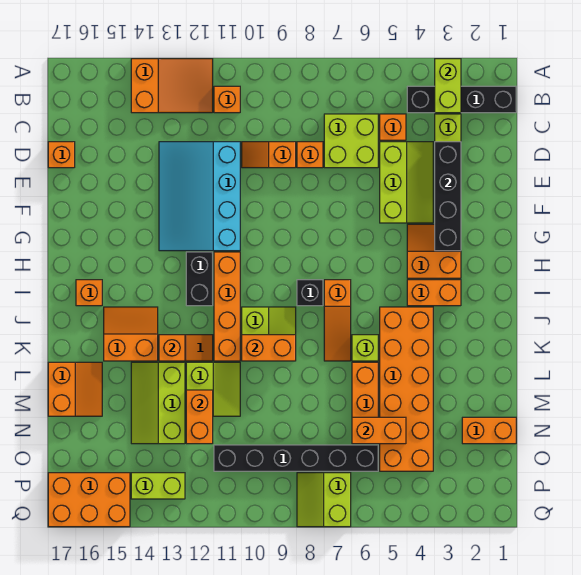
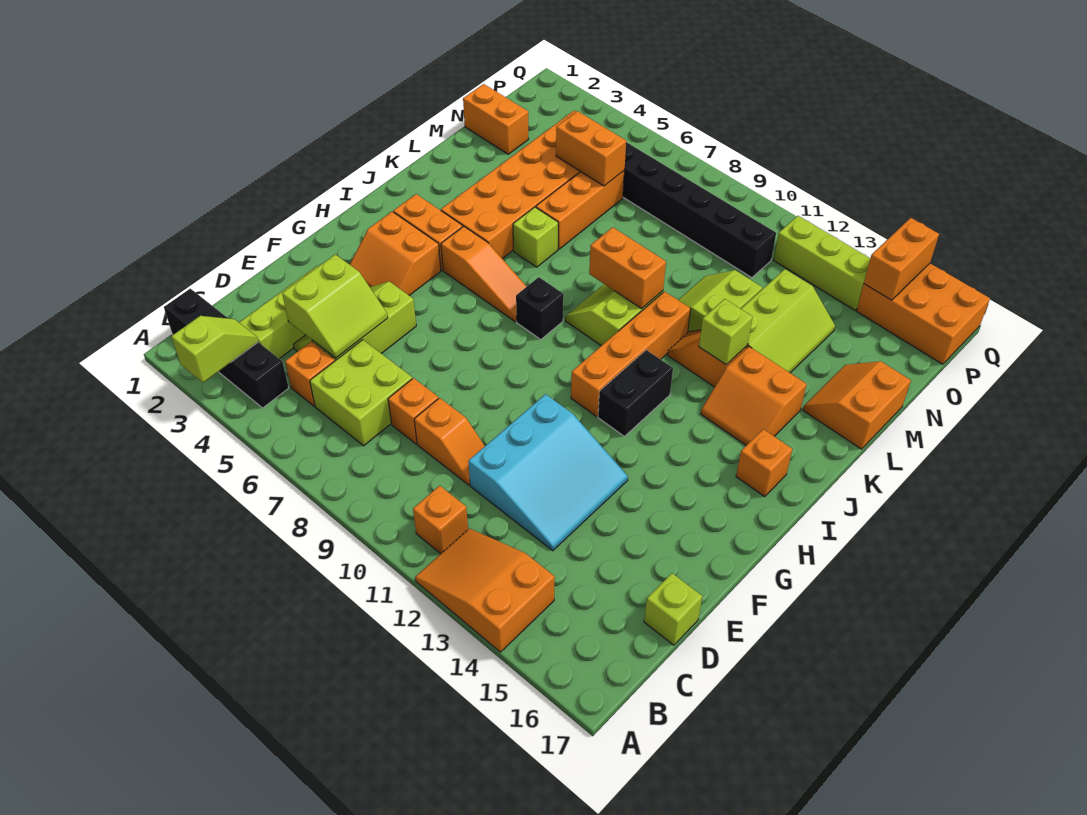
lime brick A3:B3 level 2 -> lime slope A3:B3 level 2 top A
black brick D3:G3 level 2 -> none
cyan slope D11:G13 level 1 top 11 -> cyan slope D11:F13 level 1 top 11
orange brick D17 level 1 -> lime brick D17 level 1
orange slope I7:K7 level 1 top I -> orange slope I5:I7 level 1 top 5
orange brick K13 level 2 -> lime brick K13 level 2
orange brick M12:N12 level 2 -> orange brick P15:Q15 level 2
lime slope P7:Q8 level 1 top 7 -> lime slope D4:E5 level 2 top 4
lime brick P13:P14 level 1 -> lime brick P12:P14 level 1

